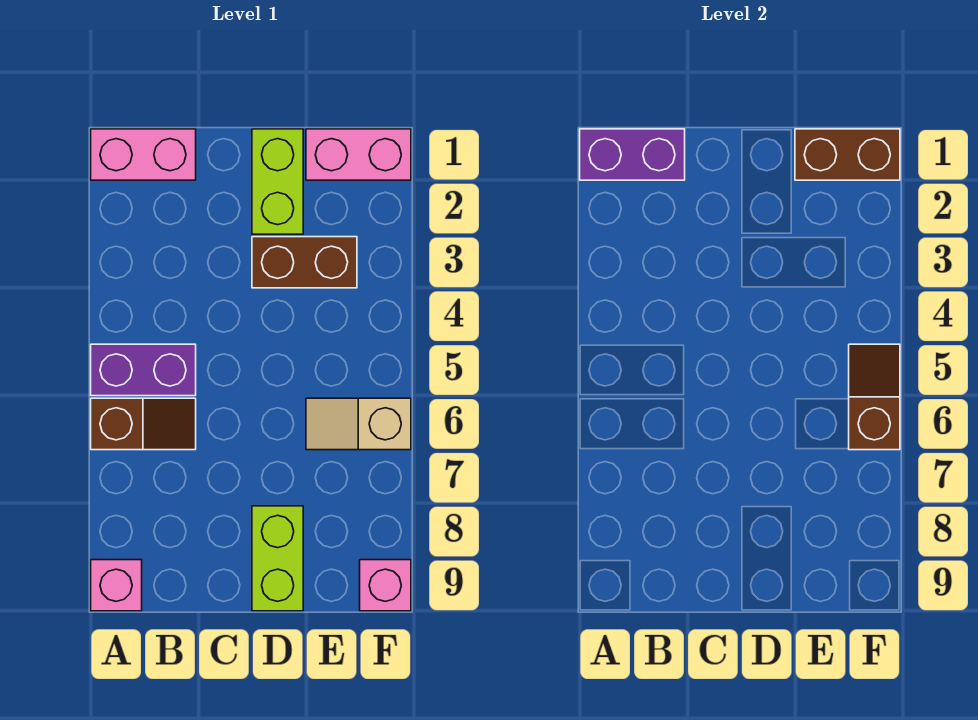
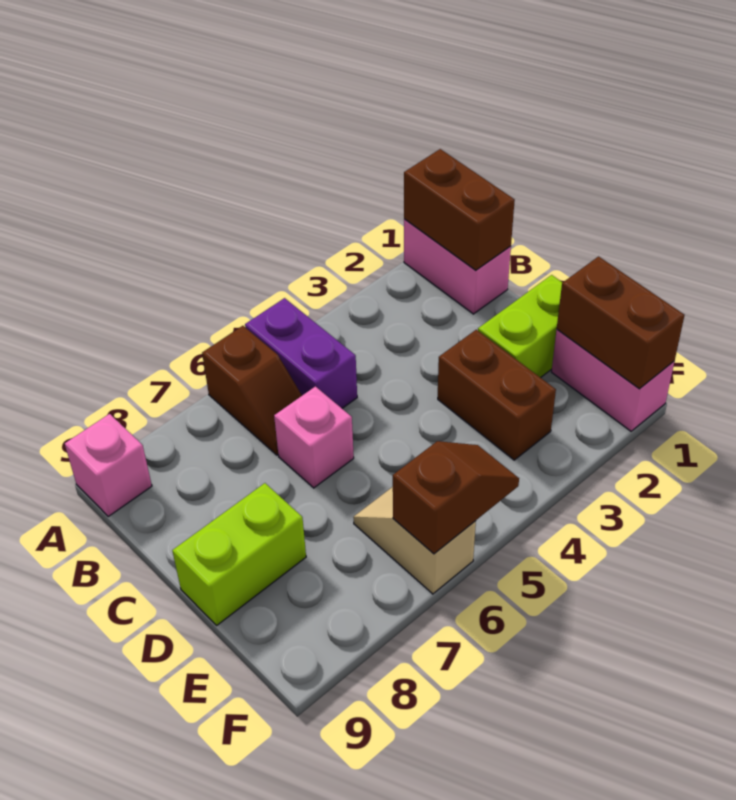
purple brick A1:B1 level 2 -> brown brick A1:B1 level 2
pink brick F9 level 1 -> pink brick C6 level 1

